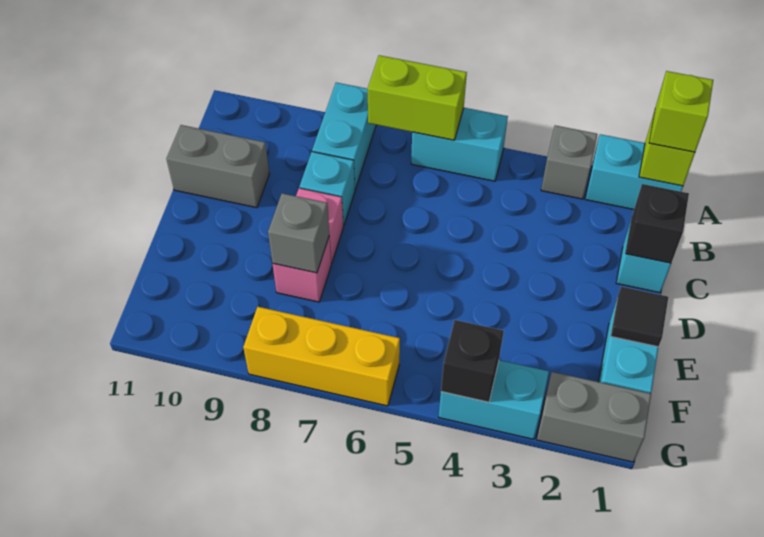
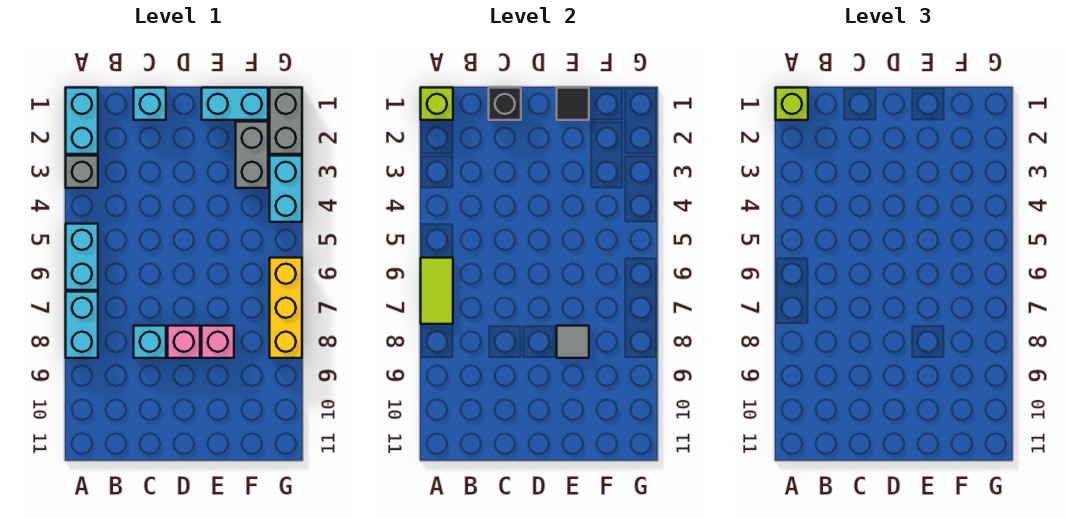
lime brick A6:A7 level 2 -> lime tile A6:A7 level 2
cyan brick A8:B8 level 1 -> cyan brick A7:A8 level 1
grey brick C10:C11 level 1 -> grey brick F2:F3 level 1
grey brick E8 level 2 -> grey tile E8 level 2
black brick G4 level 2 -> none

